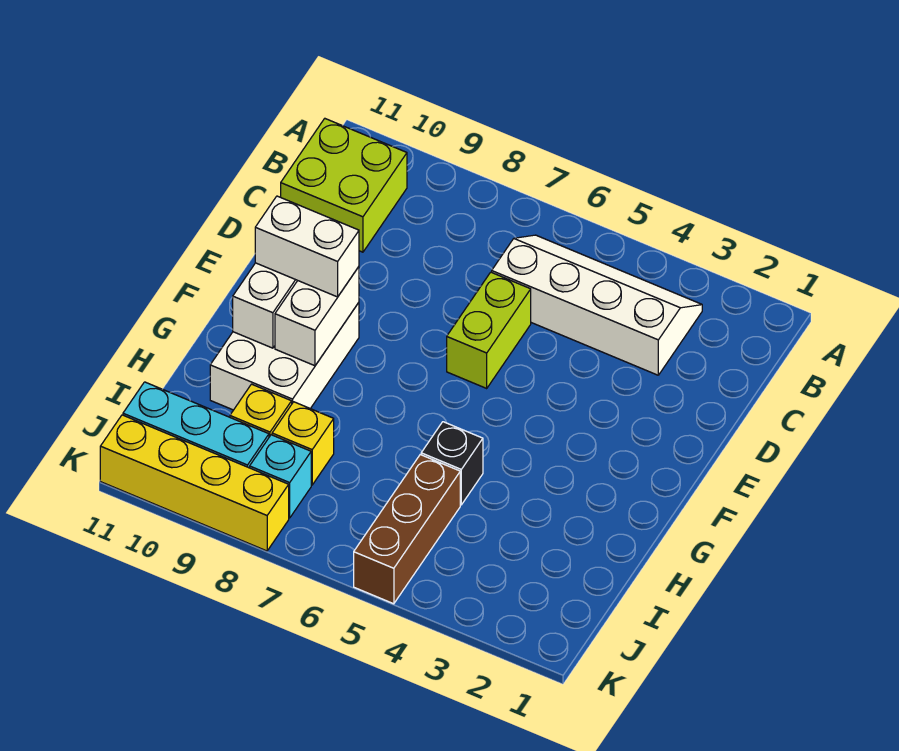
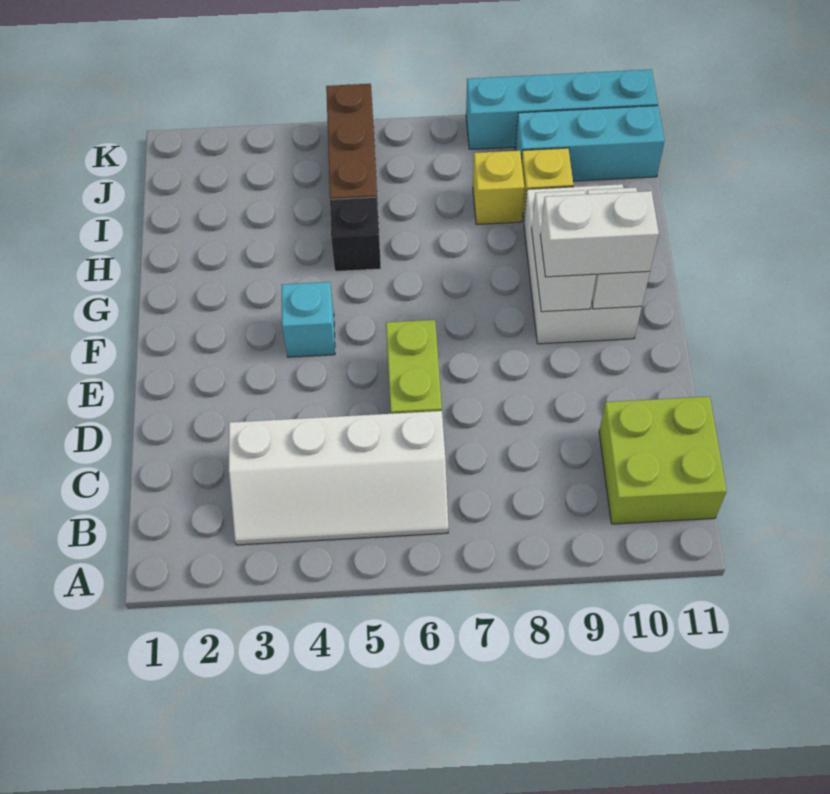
cyan brick J8 level 1 -> cyan brick F4 level 1
yellow brick K8:K11 level 1 -> cyan brick K8:K11 level 1

